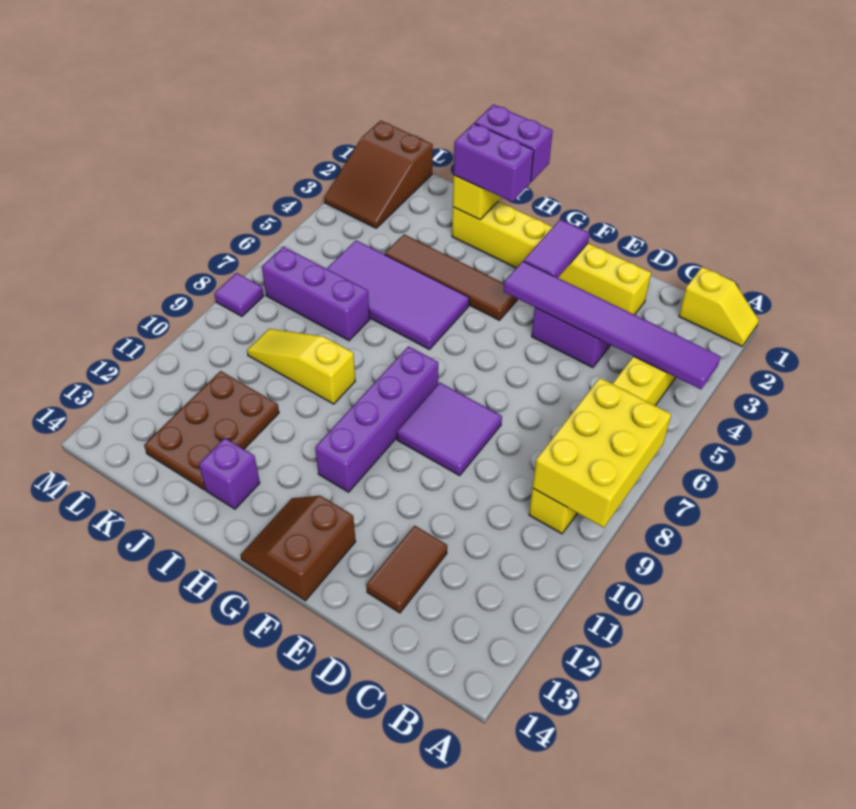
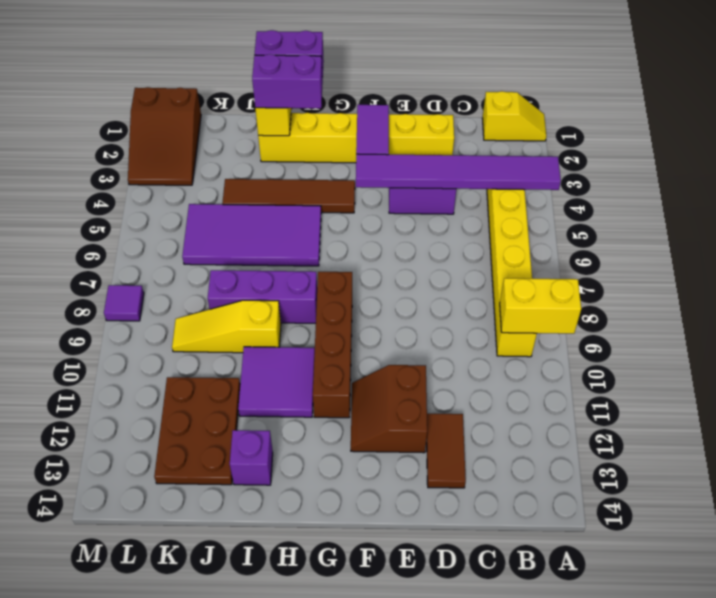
yellow brick A7:B9 level 2 -> yellow brick A9:B9 level 2
purple tile E8:F9 level 1 -> purple tile H10:I11 level 1
brown slope F13:G14 level 1 top F -> brown slope E11:F12 level 1 top E
purple brick G8:G11 level 1 -> brown brick G8:G11 level 1
purple brick J7:L7 level 1 -> purple brick H8:J8 level 1

